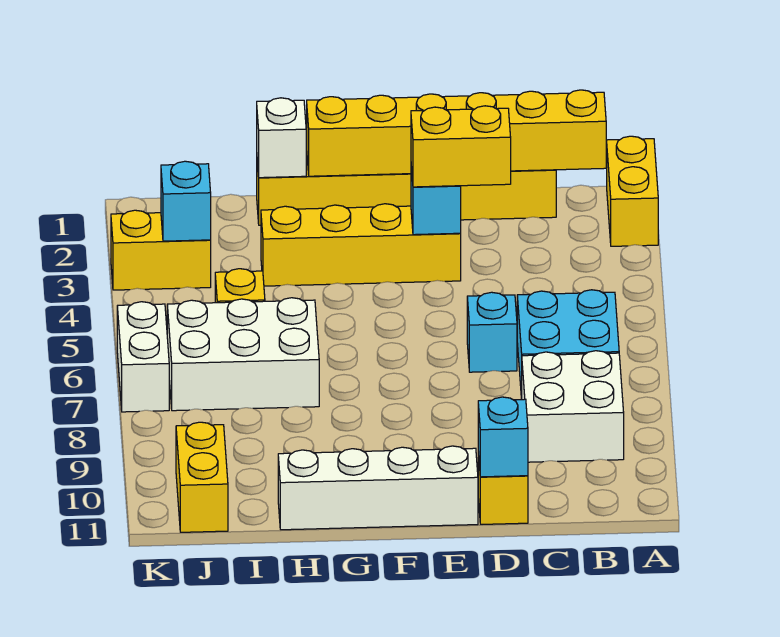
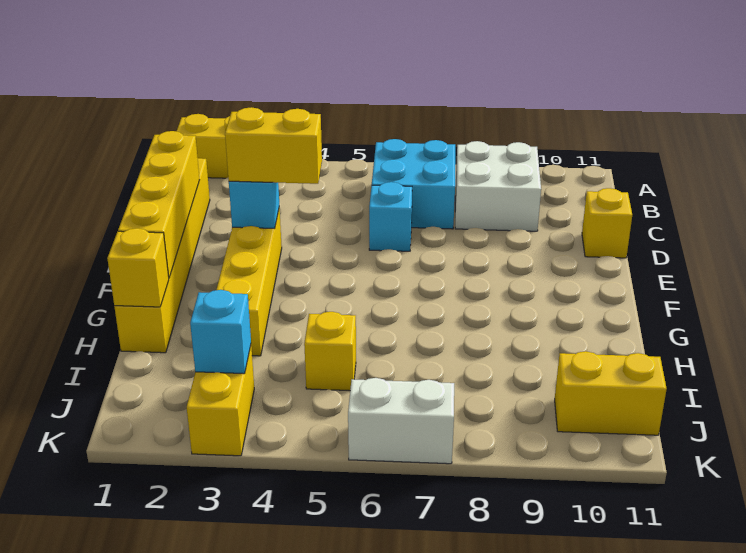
yellow brick B1:G1 level 2 -> yellow brick D1:G1 level 2
yellow brick D3:E3 level 3 -> yellow brick E3:E4 level 3
cyan brick D11 level 2 -> none
white brick E11:H11 level 1 -> none
white brick H1 level 2 -> yellow brick H1 level 2
white brick H6:J7 level 1 -> none

